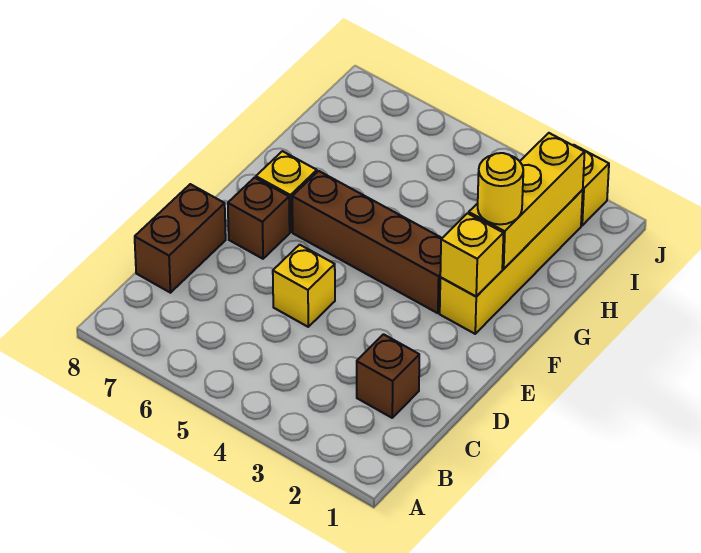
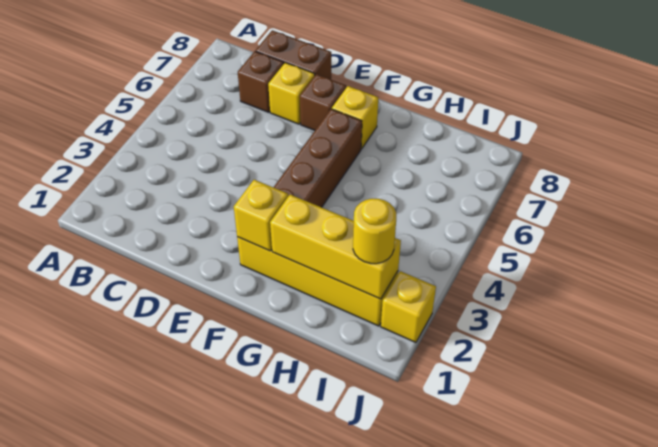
brown brick C2 level 1 -> brown brick C7 level 1
yellow brick D5 level 1 -> yellow brick D7 level 1
yellow round brick G2 level 3 -> yellow round brick I2 level 3

